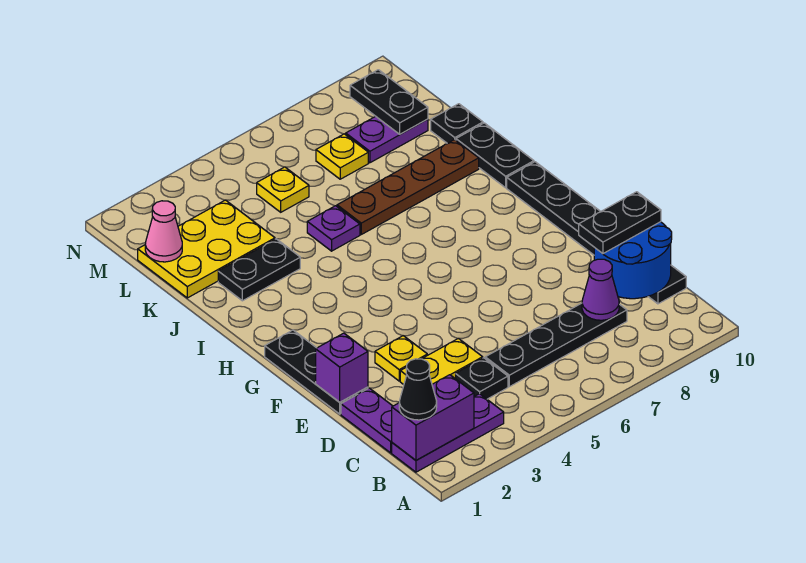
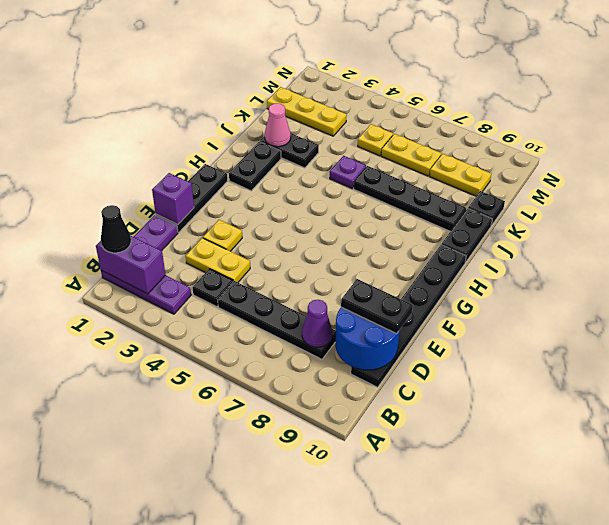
brown plate J6:J9 level 1 -> black plate J6:J9 level 1
yellow plate K1:L3 level 1 -> yellow plate L1:L3 level 1
pink cone L1 level 2 -> pink cone J2 level 2
yellow plate L7 level 1 -> yellow plate L6:L7 level 1
purple plate L8:L9 level 1 -> yellow plate L8:L9 level 1
black plate L9:M9 level 2 -> black plate H2:I2 level 1

